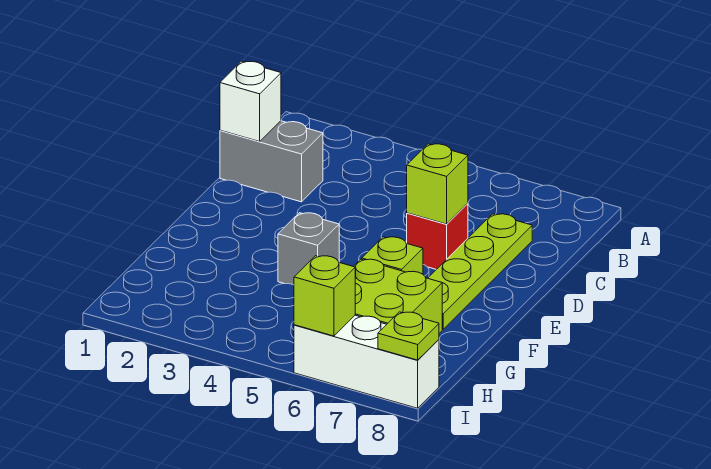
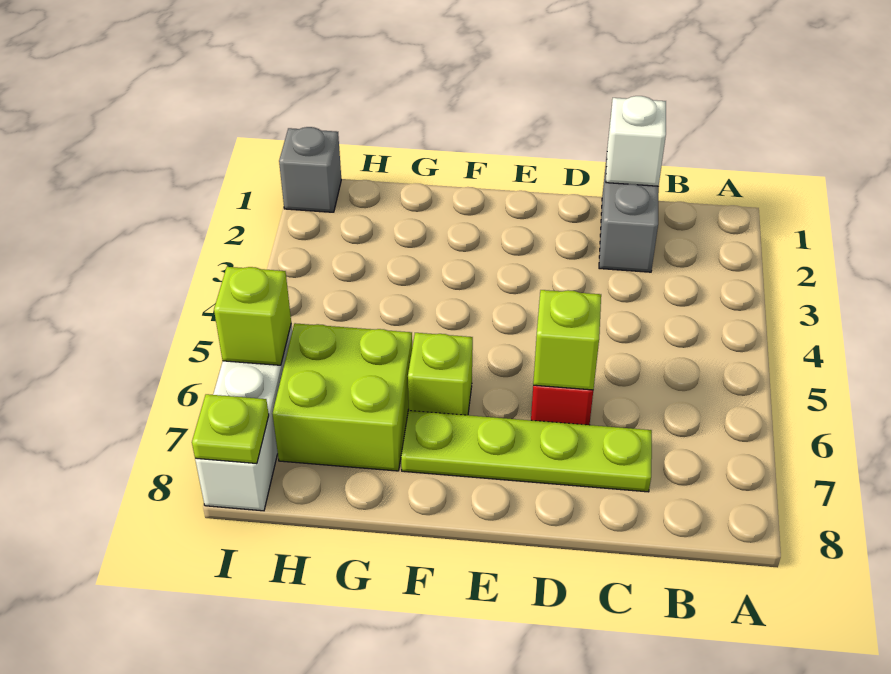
grey brick F4 level 1 -> grey brick I1 level 1

